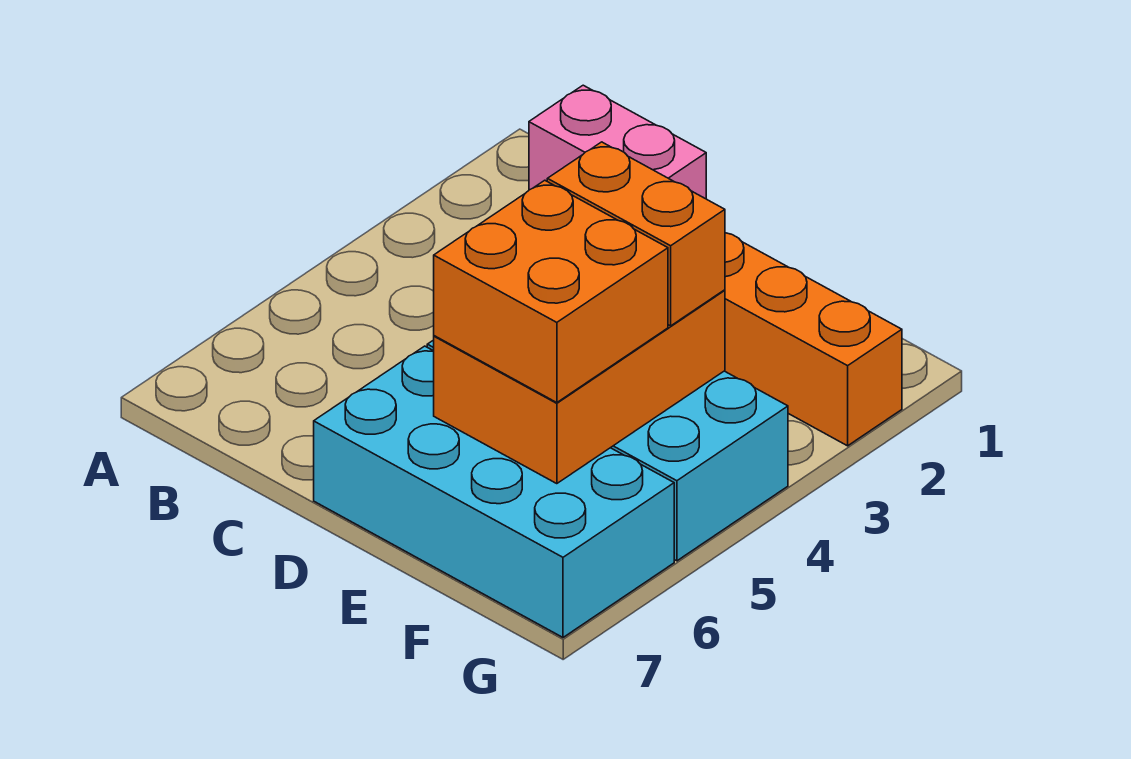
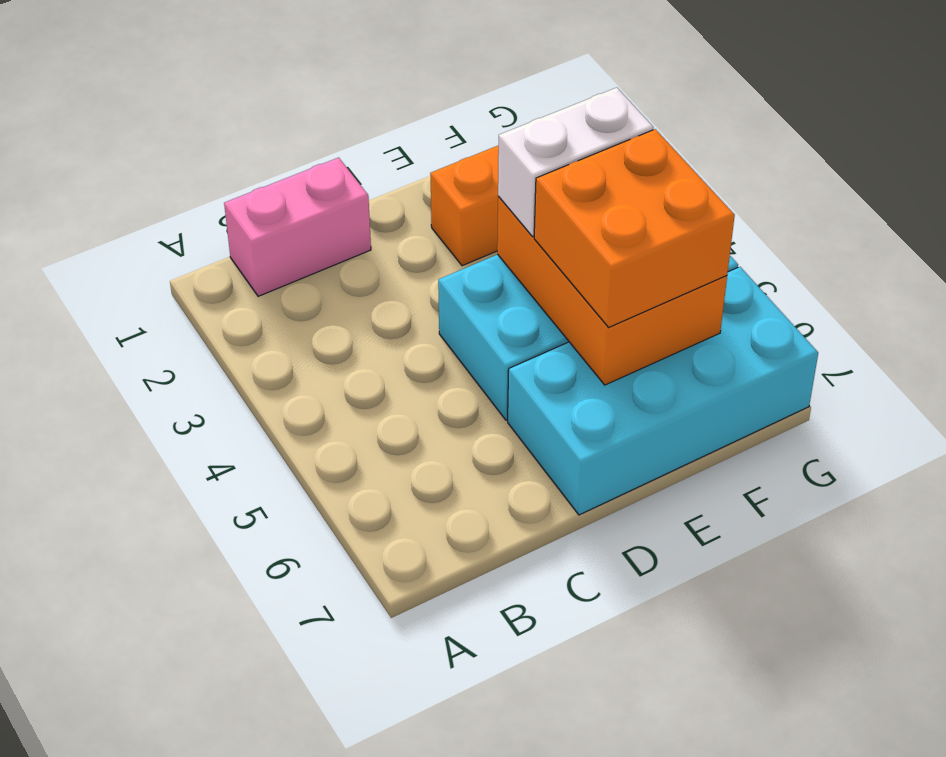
orange brick E4:F4 level 3 -> white brick E4:F4 level 3

